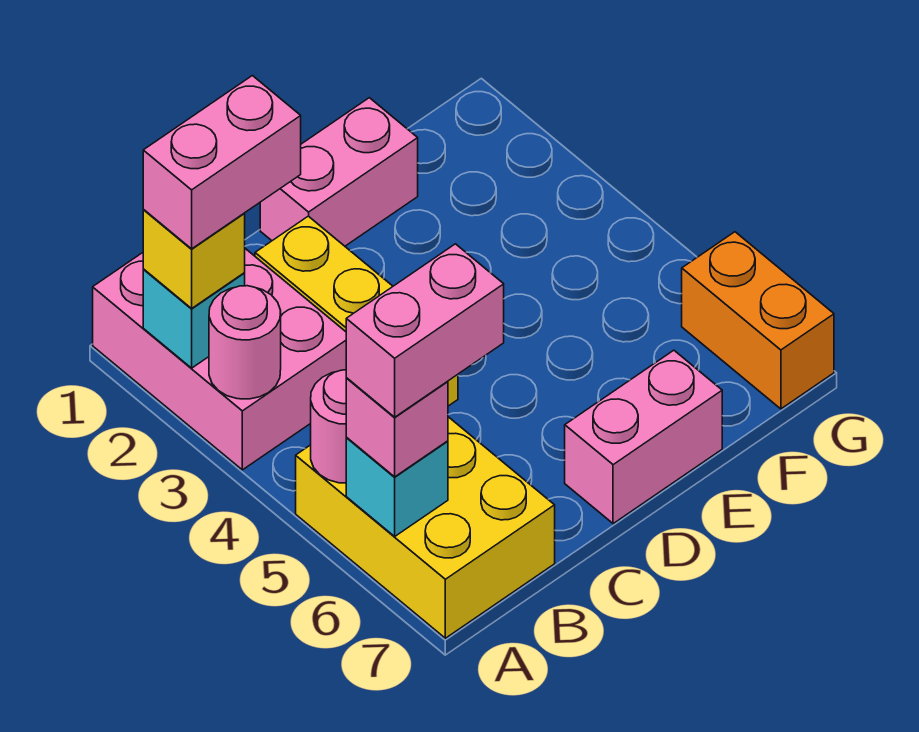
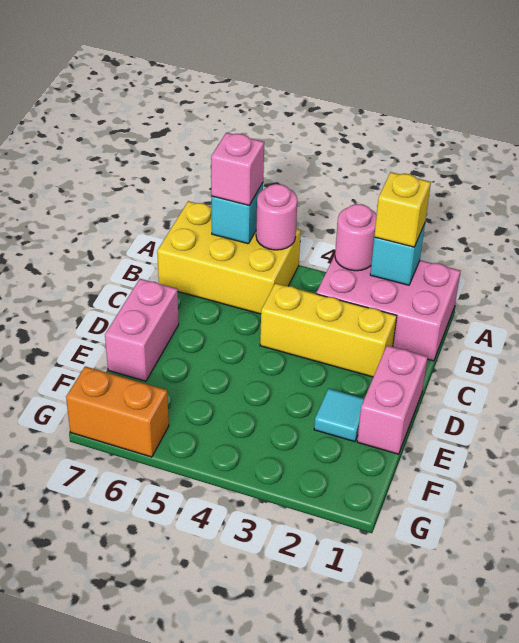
pink brick A2:B2 level 4 -> none
pink brick A6:B6 level 4 -> none
none -> cyan tile E2 level 1

